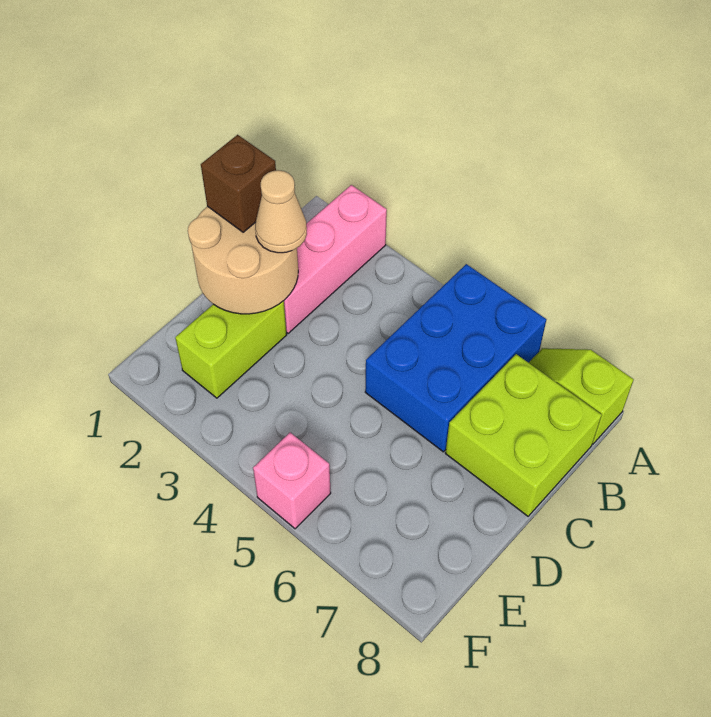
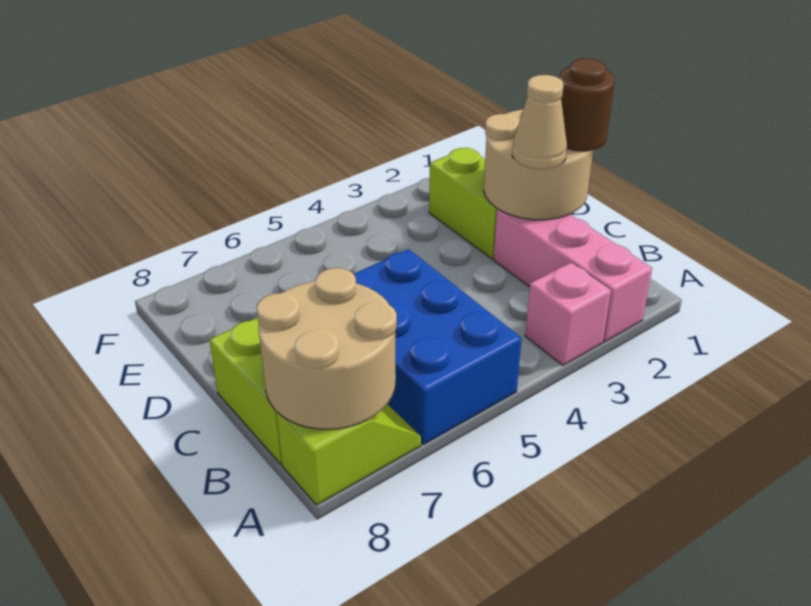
none -> tan round brick A7:B8 level 2
brown brick C1 level 3 -> brown round brick C1 level 3
pink brick F5 level 1 -> pink brick A3 level 1

